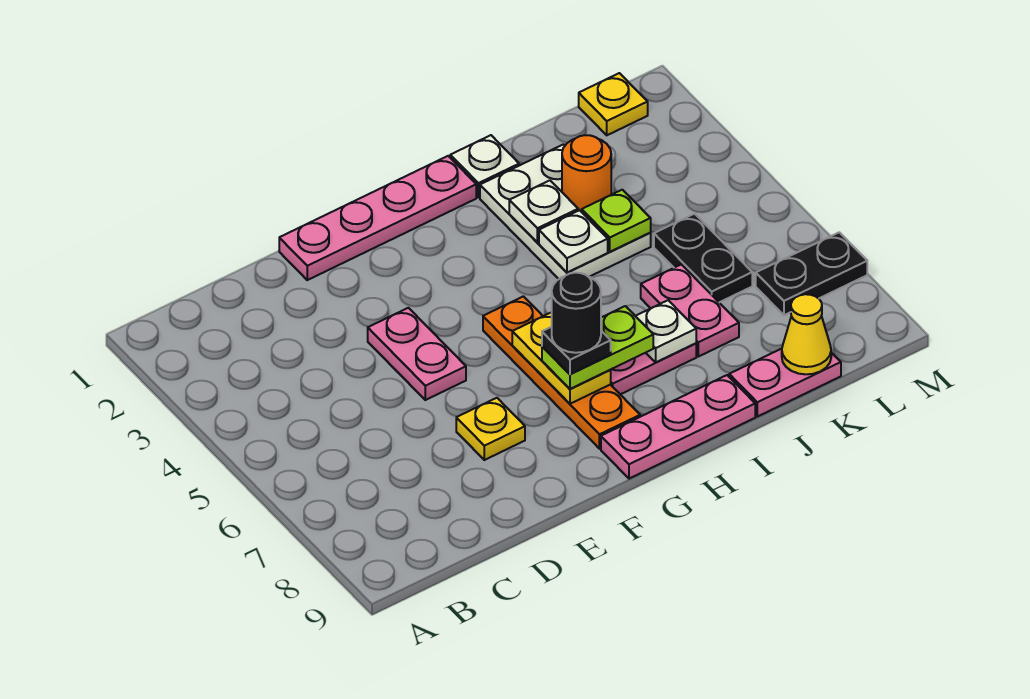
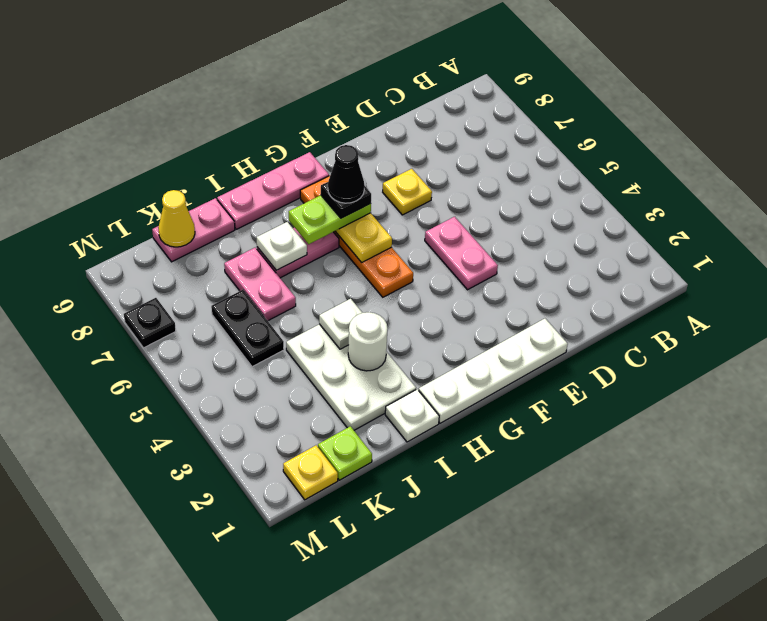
pink plate E1:H1 level 1 -> white plate E1:H1 level 1
black round brick G7 level 5 -> black cone G7 level 5
white plate I3 level 2 -> white round brick I3 level 2
orange round brick J3 level 2 -> none
lime plate J4 level 2 -> lime plate K1 level 1
black plate L7:M7 level 1 -> black plate M7 level 1

